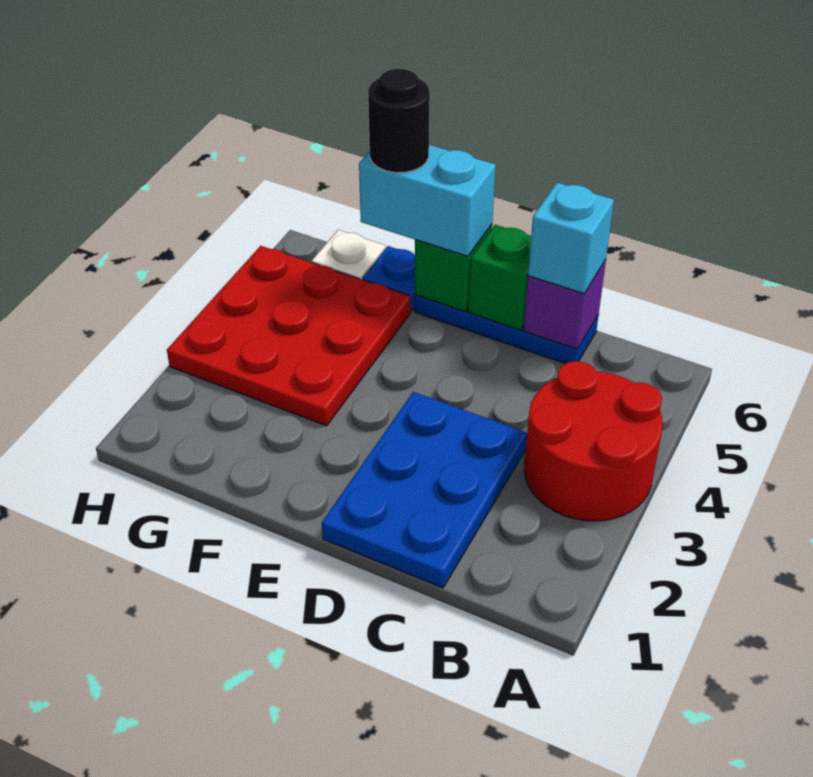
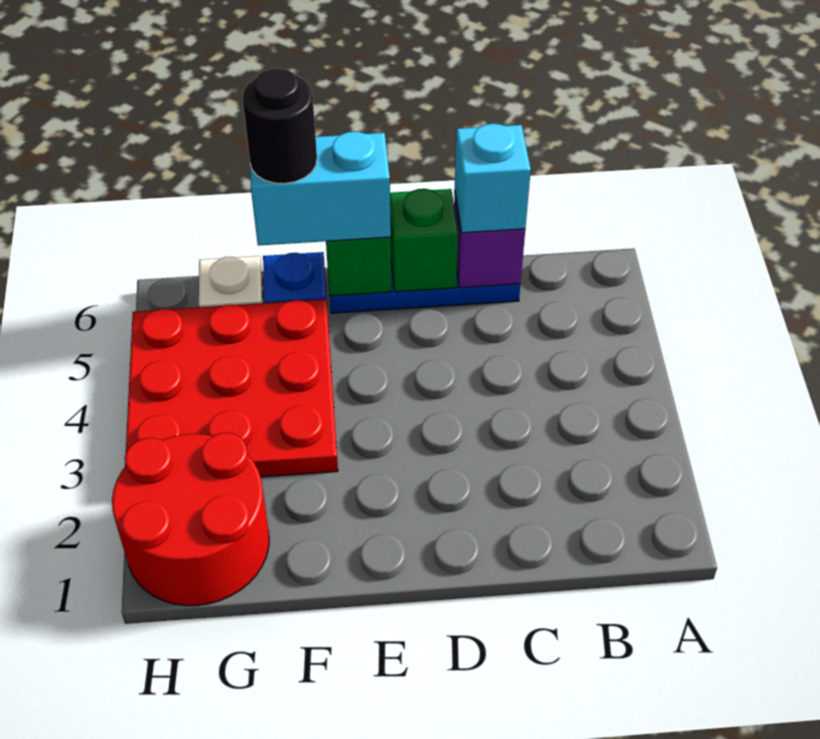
red round brick A3:B4 level 1 -> red round brick G1:H2 level 1
blue plate C1:D3 level 1 -> none

